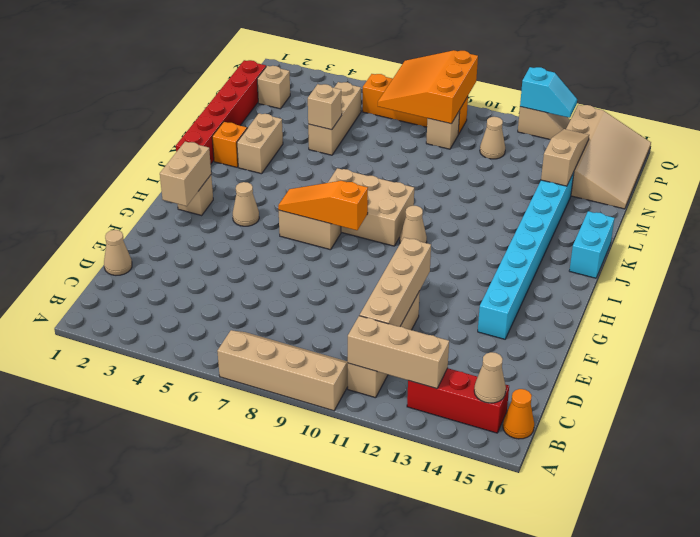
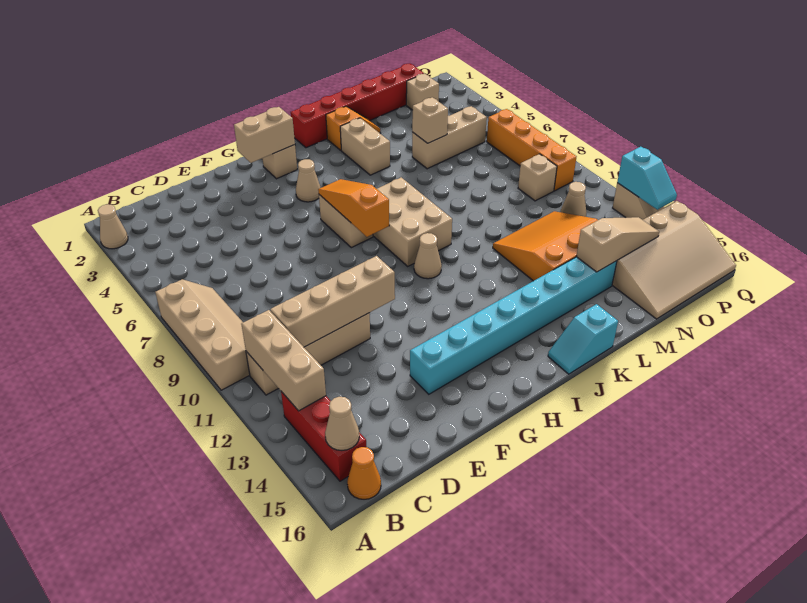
tan cone D1 level 1 -> tan cone A2 level 1
cyan brick J16:K16 level 1 -> cyan slope J16:K16 level 1 top K
tan brick K3:L3 level 1 -> tan brick K3:K4 level 1
orange slope O7:Q9 level 2 top 9 -> orange slope L11:N13 level 1 top 13

